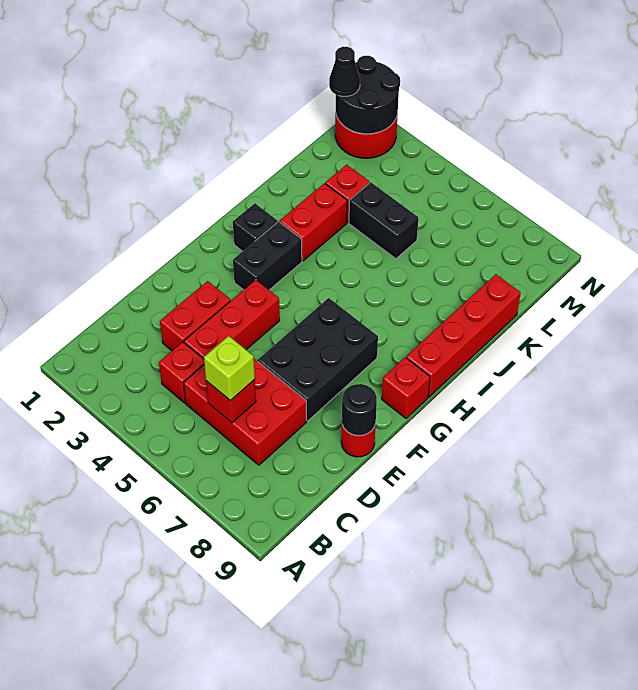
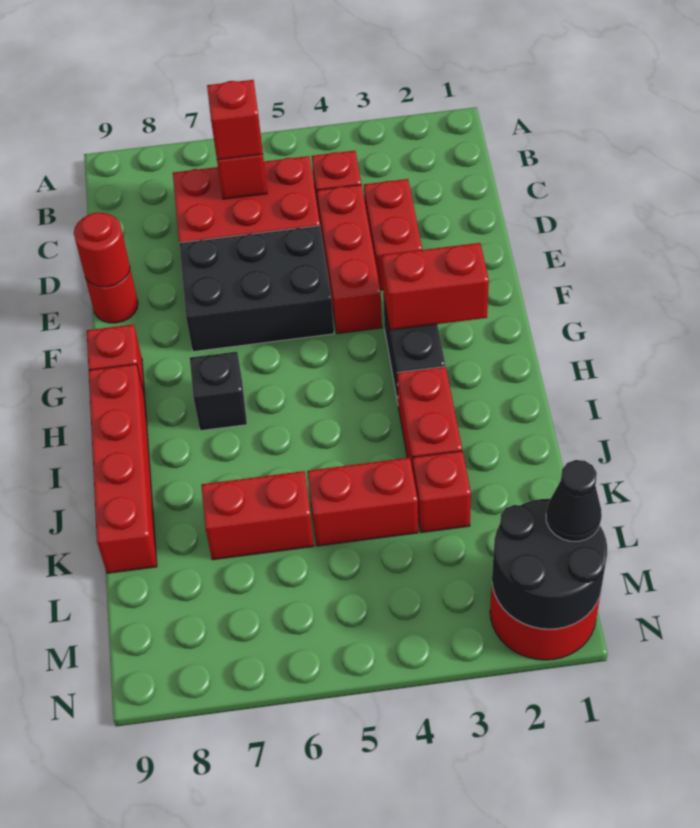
lime brick C6 level 3 -> red brick C6 level 3
black brick E6:G7 level 1 -> black brick E5:F7 level 1
black round brick E9 level 2 -> red round brick E9 level 2
none -> red brick G2:G3 level 2
black brick H2 level 1 -> black brick H7 level 1
black brick K4:K5 level 1 -> red brick K4:K5 level 1
none -> red brick K6:K7 level 1

